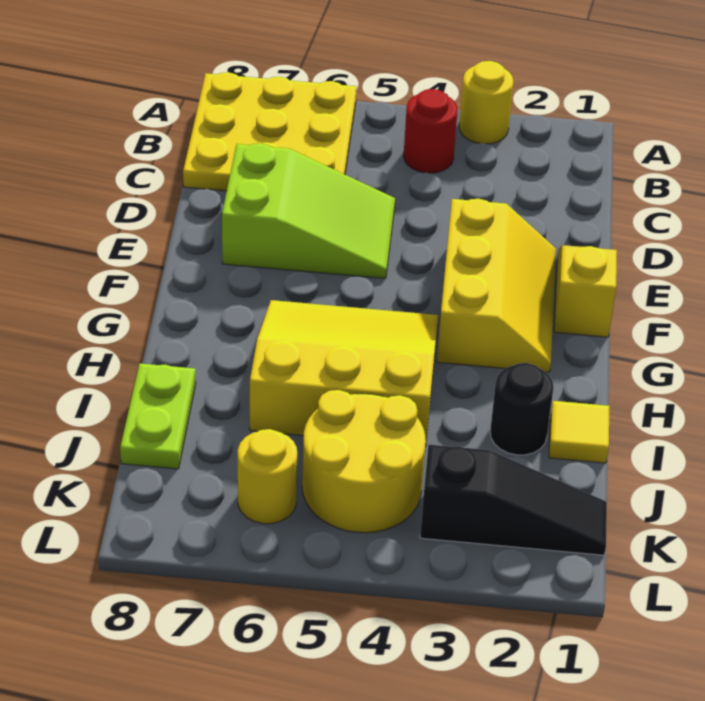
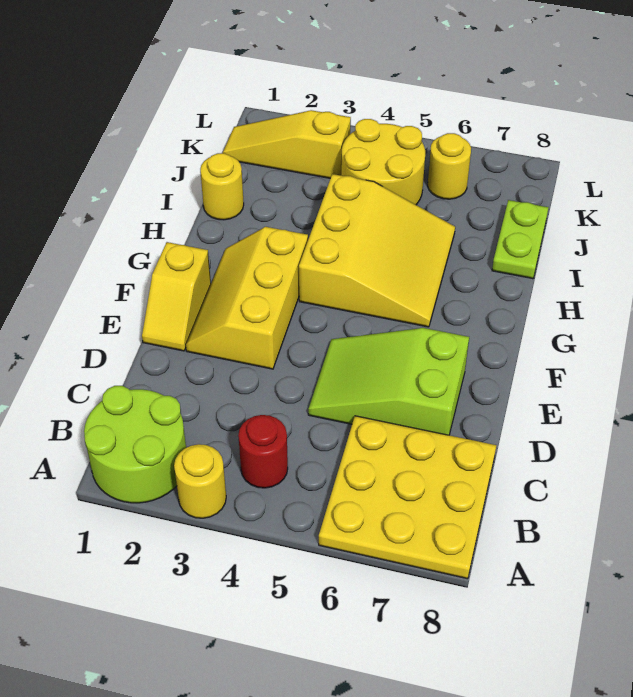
none -> lime round brick A1:B2 level 1
yellow slope G4:I6 level 1 top I -> yellow slope G4:I6 level 1 top 4
yellow tile I1 level 1 -> yellow round brick I1 level 1
black round brick I2 level 1 -> none
black slope K1:K3 level 1 top 3 -> yellow slope K1:K3 level 1 top 3

